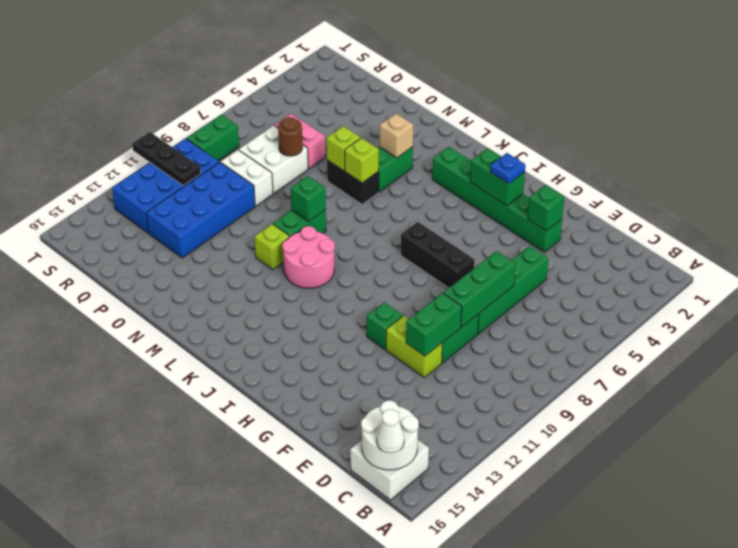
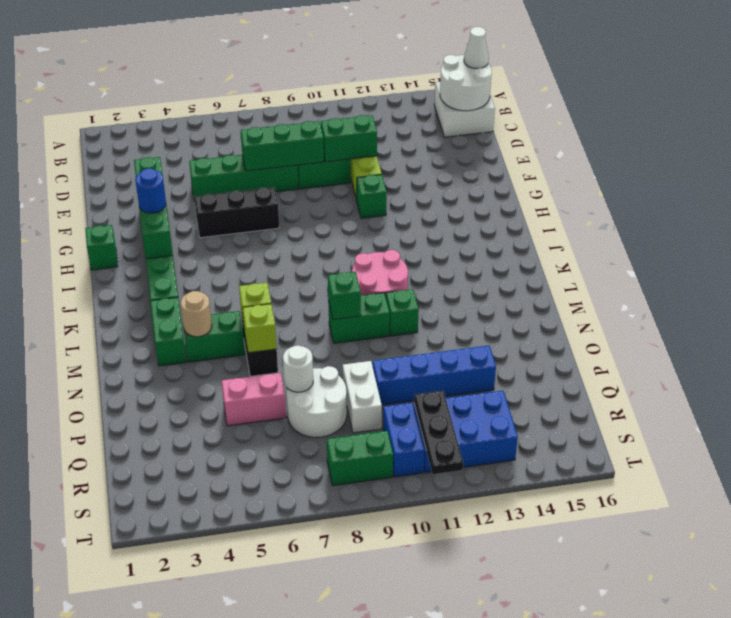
black brick G7:I7 level 1 -> black brick G5:G7 level 1
none -> green brick H1 level 1
blue plate H3 level 3 -> blue round brick H3 level 3
none -> green brick L3:M3 level 1
tan brick M4 level 2 -> tan round brick M4 level 2
lime brick M11 level 1 -> green brick M11 level 1
pink brick P6:Q6 level 1 -> pink brick P5:P6 level 1
white brick P7:Q8 level 1 -> white round brick P7:Q8 level 1
brown round brick P7 level 2 -> white round brick P7 level 2
blue brick P10:Q13 level 1 -> blue brick P10:P13 level 1

